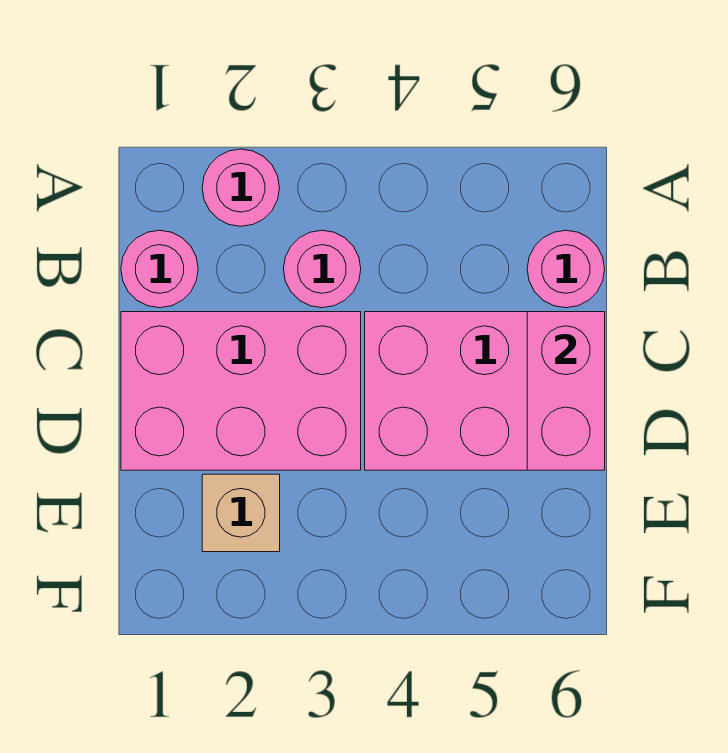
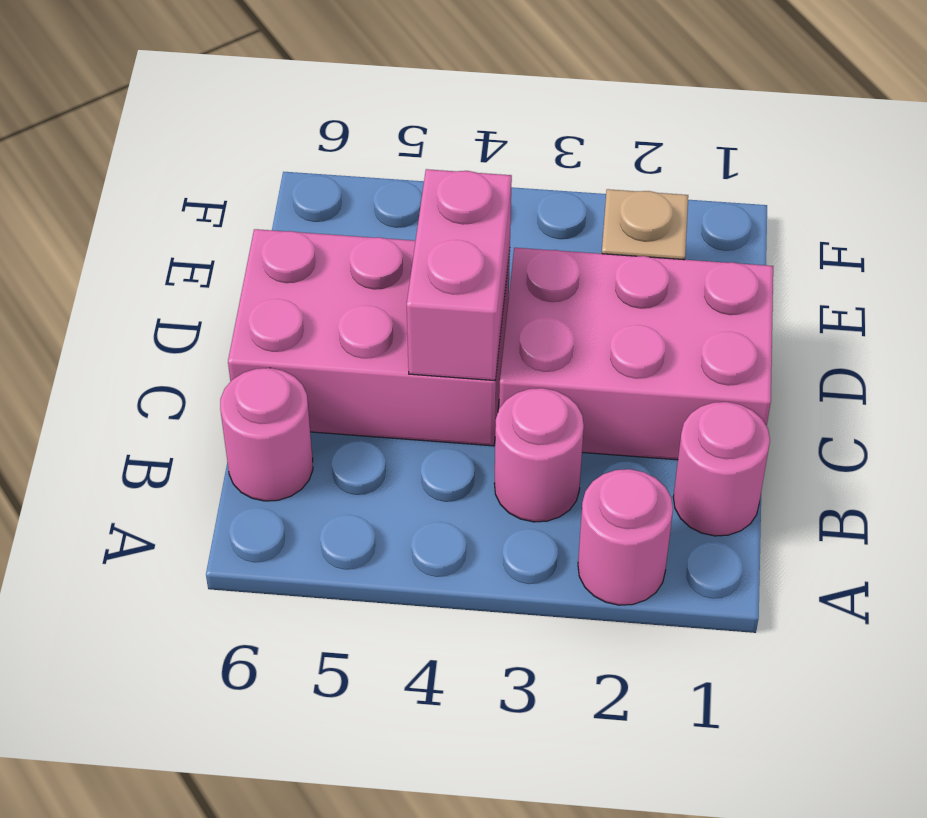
pink brick C6:D6 level 2 -> pink brick C4:D4 level 2

